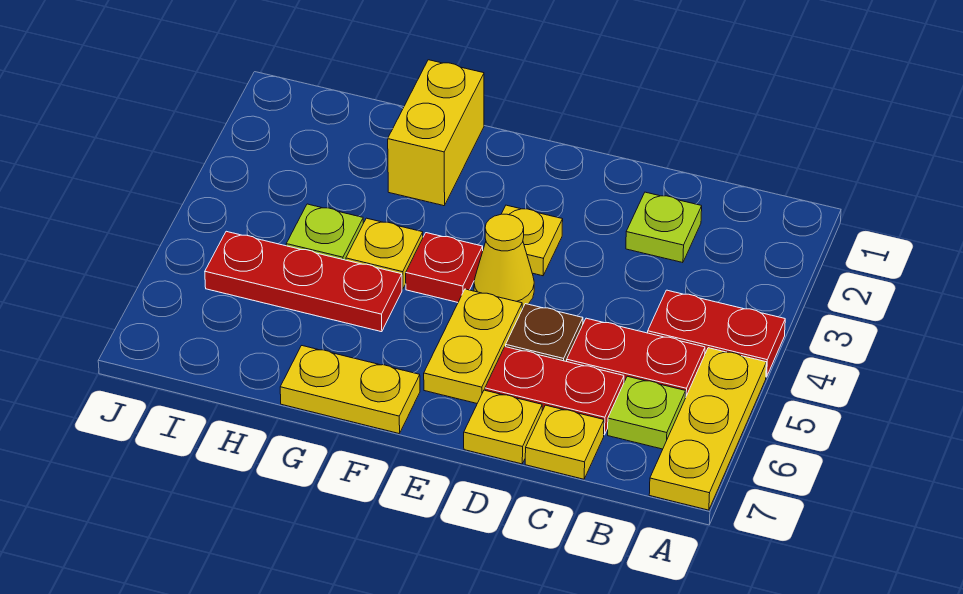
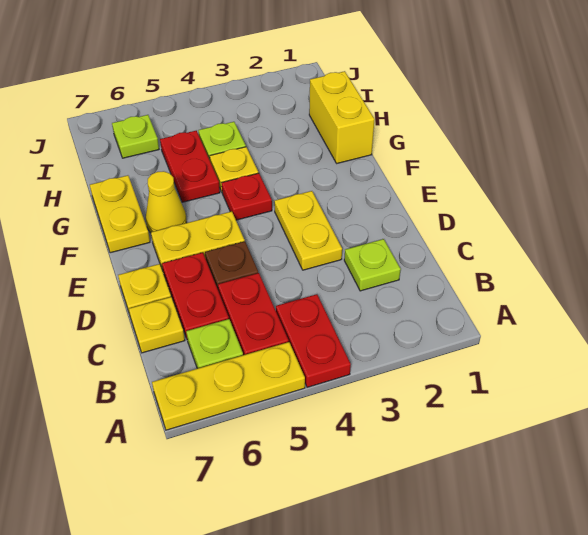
yellow plate E3 level 1 -> yellow plate D3:E3 level 1
yellow cone E4 level 1 -> yellow cone F6 level 1
yellow brick G1:G2 level 1 -> yellow brick G1:H1 level 1
red plate G5:I5 level 1 -> red plate G5:H5 level 1
none -> lime plate I6 level 1

